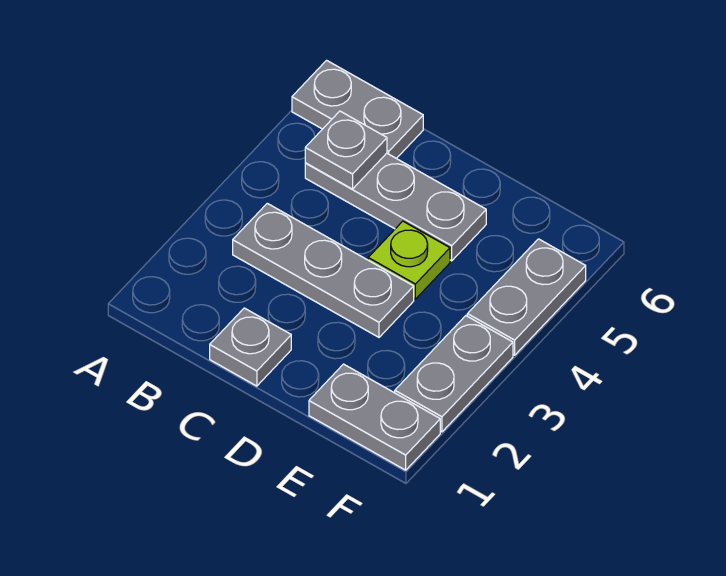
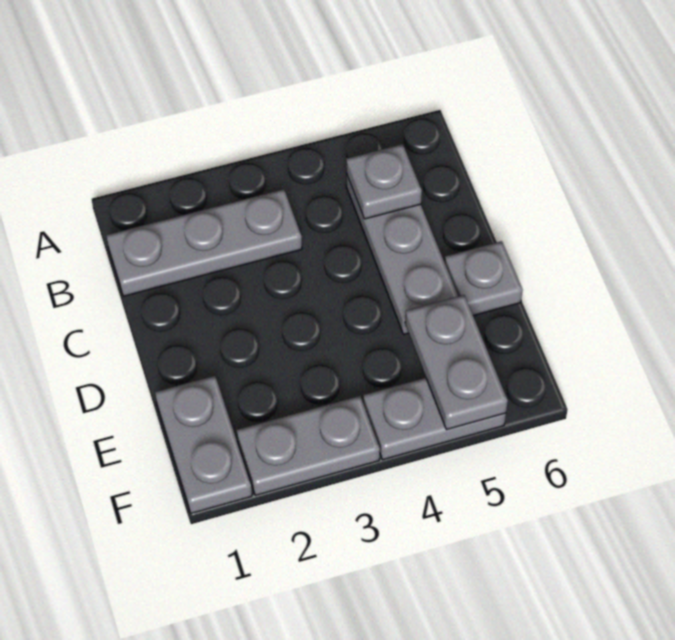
grey plate A6:B6 level 1 -> grey plate E5:F5 level 2
grey plate B3:D3 level 1 -> grey plate B1:B3 level 1
grey plate C1 level 1 -> grey plate D6 level 1
lime plate D4 level 1 -> none

